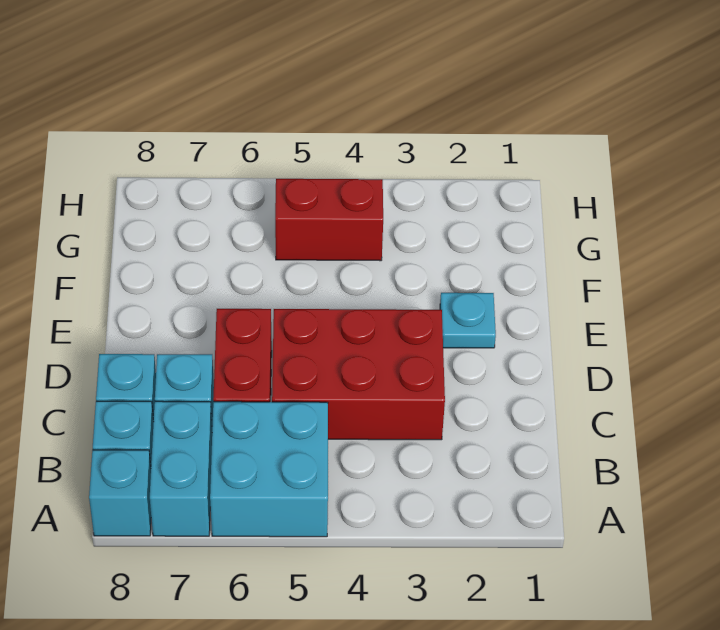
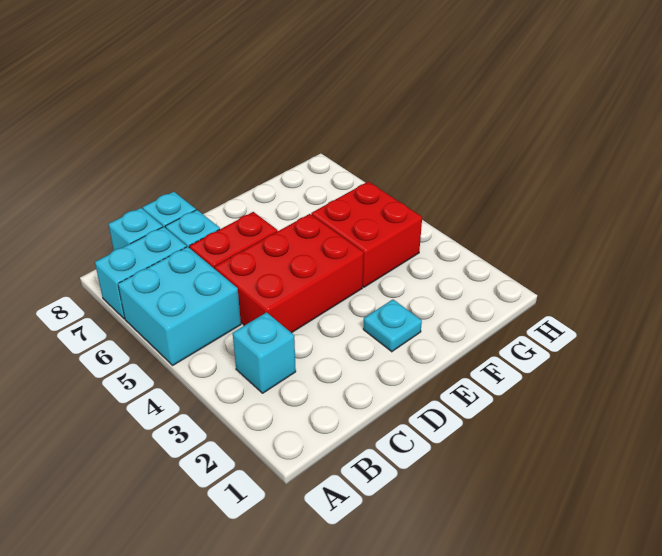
cyan brick A8 level 1 -> cyan brick B3 level 1
red brick C3:D5 level 1 -> red brick C4:E5 level 1
red brick G4:G5 level 1 -> red brick F4:G5 level 1

